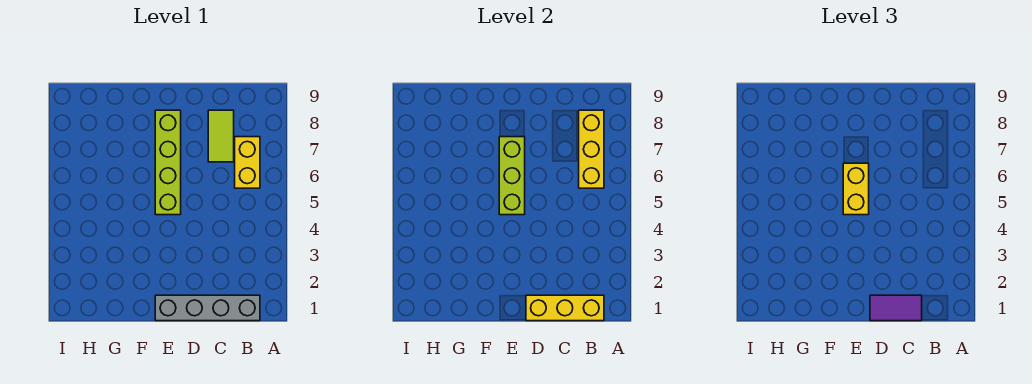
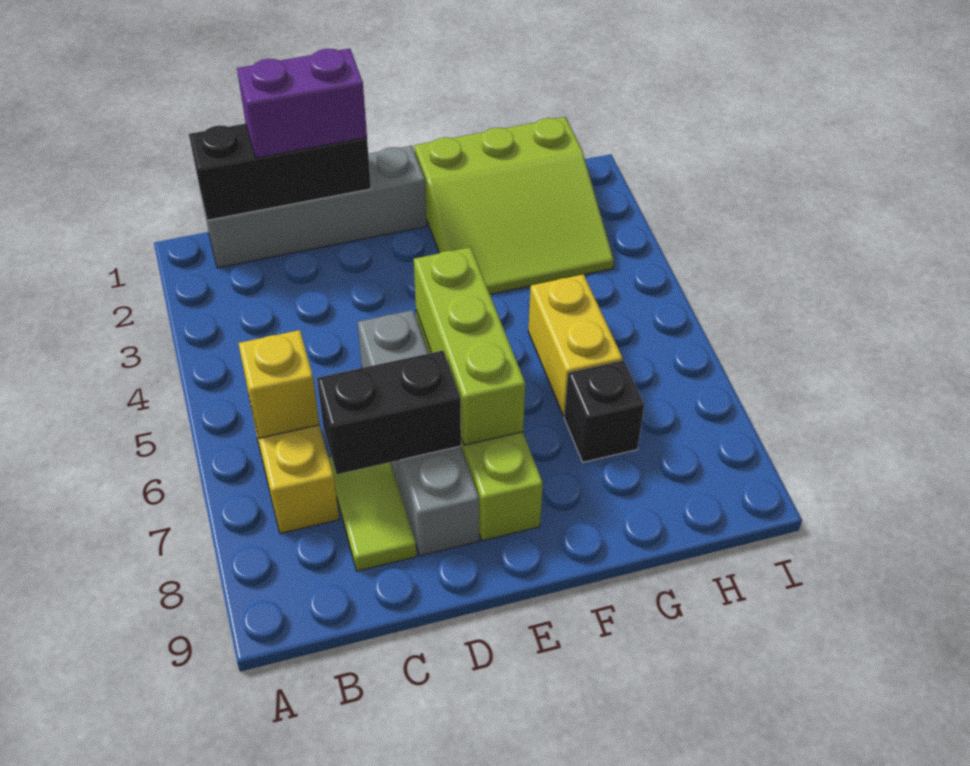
yellow brick B1:D1 level 2 -> black brick B1:D1 level 2
yellow brick B6:B8 level 2 -> yellow brick B6 level 2
purple tile C1:D1 level 3 -> purple brick C1:D1 level 3
none -> black brick C7:D7 level 2
none -> grey brick D5:D8 level 1
yellow brick E5:E6 level 3 -> yellow brick G5:G6 level 1
none -> lime slope F1:H3 level 1 top 1
none -> black brick G7 level 1

